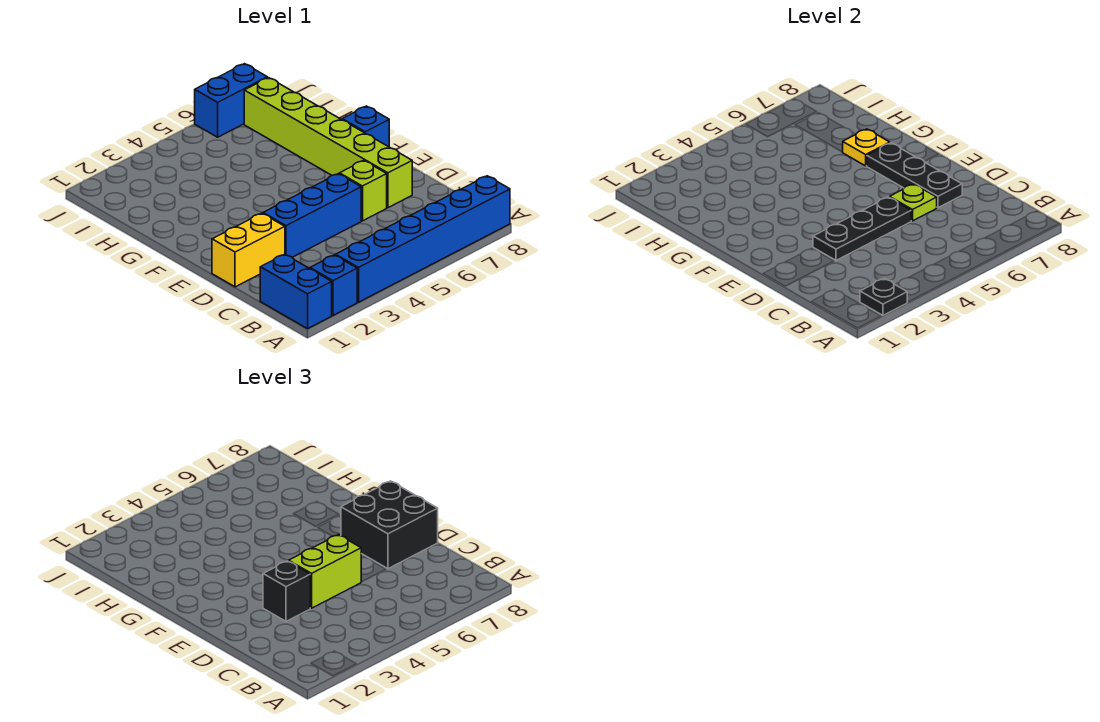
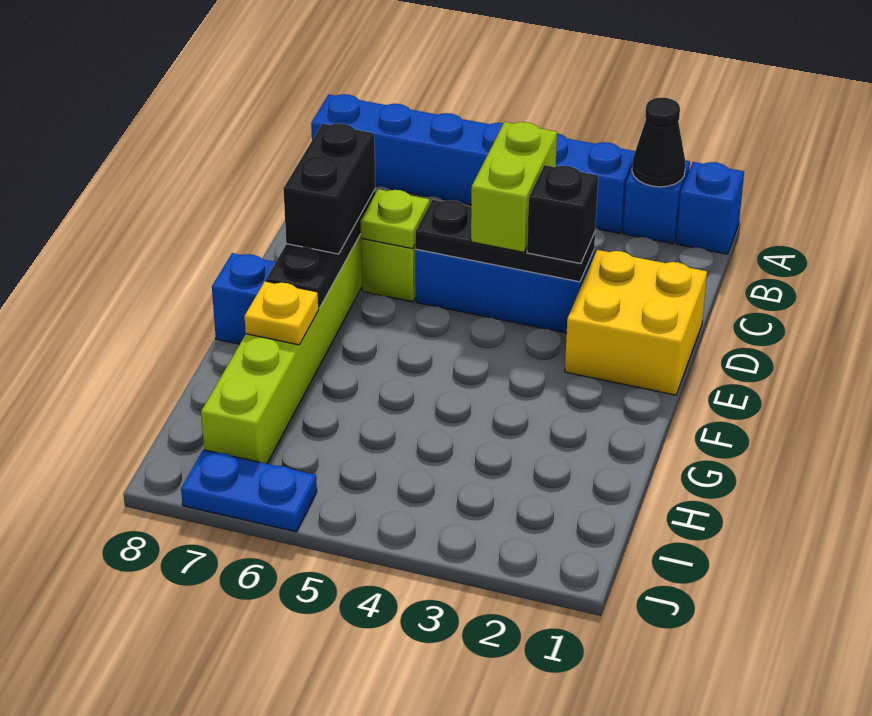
blue brick A1:B1 level 1 -> blue brick A1 level 1
black plate A2 level 2 -> black cone A2 level 2
yellow brick D1:D2 level 1 -> yellow brick D1:E2 level 1
lime brick D4:D5 level 3 -> lime brick C4:D4 level 3
black brick D7:E8 level 3 -> black brick D7:E7 level 3
blue brick J6:J7 level 1 -> blue plate J6:J7 level 1

